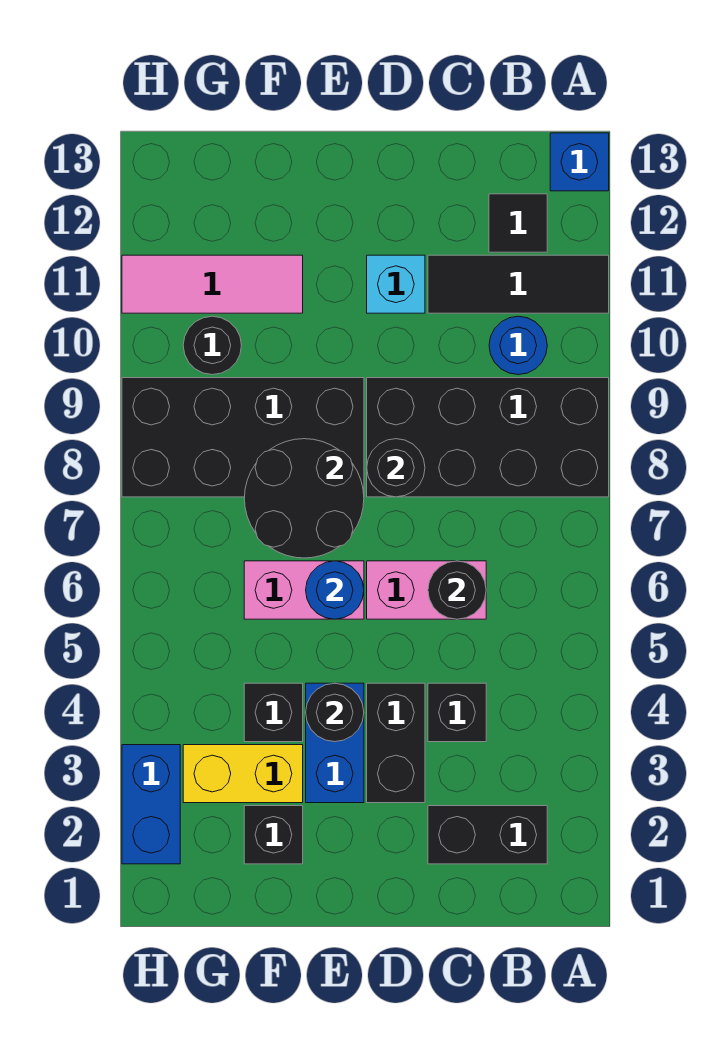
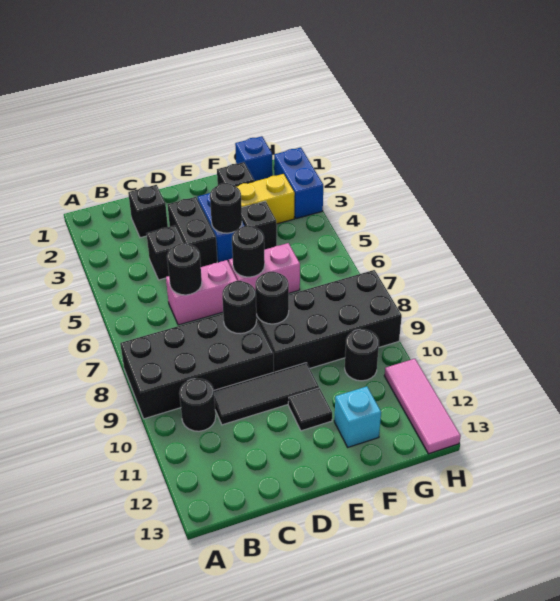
black tile A11:C11 level 1 -> black tile C10:E10 level 1
blue brick A13 level 1 -> blue brick G1 level 1
black brick B2:C2 level 1 -> black brick C2 level 1
blue round brick B10 level 1 -> black round brick B10 level 1
black tile B12 level 1 -> black tile E11 level 1
cyan brick D11 level 1 -> cyan brick F12 level 1
blue round brick E6 level 2 -> black round brick E6 level 2
black round brick E7:F8 level 2 -> black round brick E8 level 2
pink tile F11:H11 level 1 -> pink tile H11:H13 level 1

